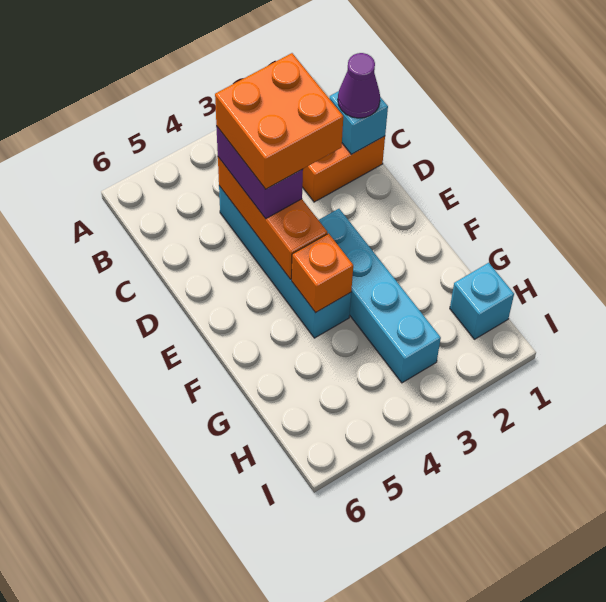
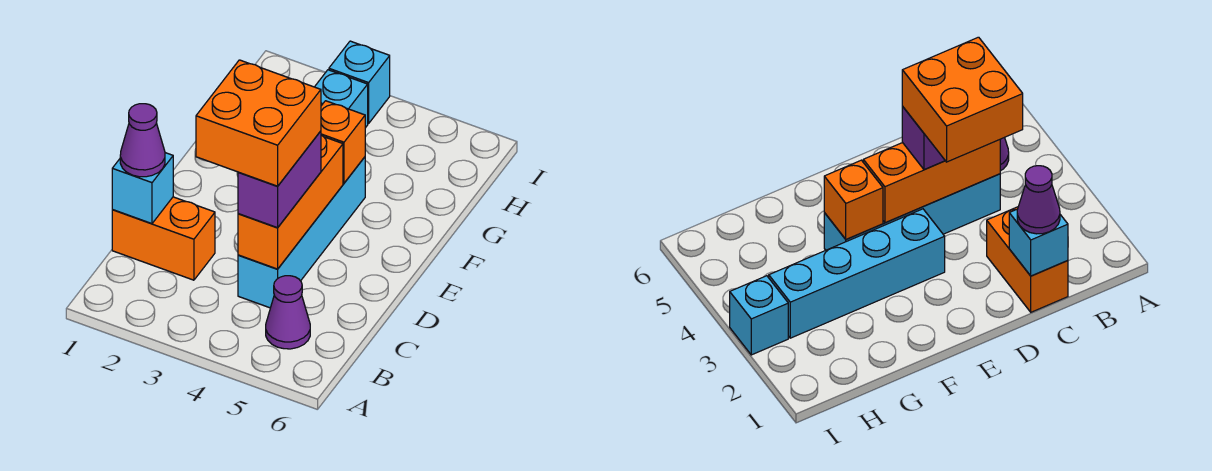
none -> purple cone B5 level 1
cyan brick H1 level 1 -> cyan brick I3 level 1

